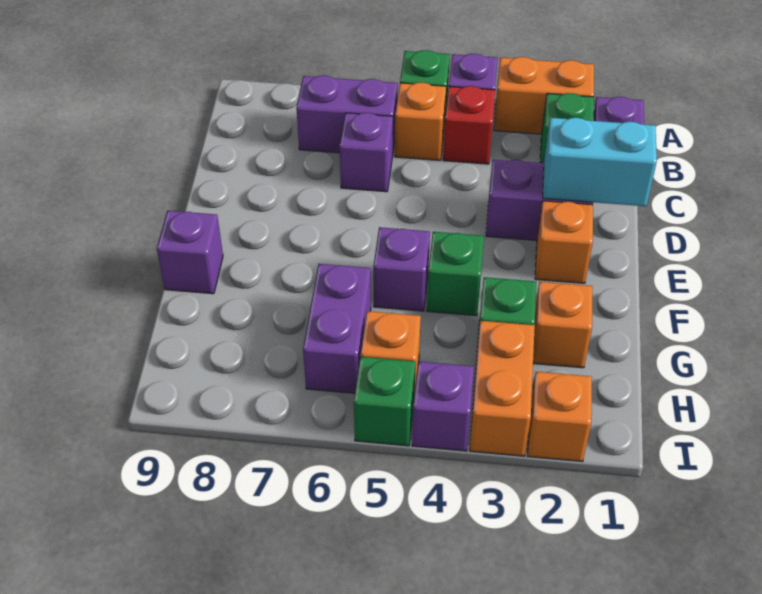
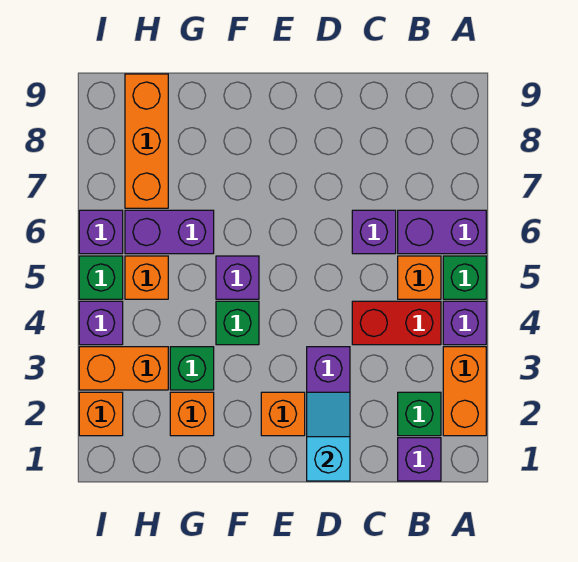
red brick B4 level 1 -> red brick B4:C4 level 1
purple brick B6:B7 level 1 -> purple brick A6:B6 level 1
cyan brick D1:D2 level 2 -> cyan slope D1:D2 level 2 top 1
purple brick F9 level 1 -> purple brick I6 level 1
none -> orange brick H7:H9 level 1

